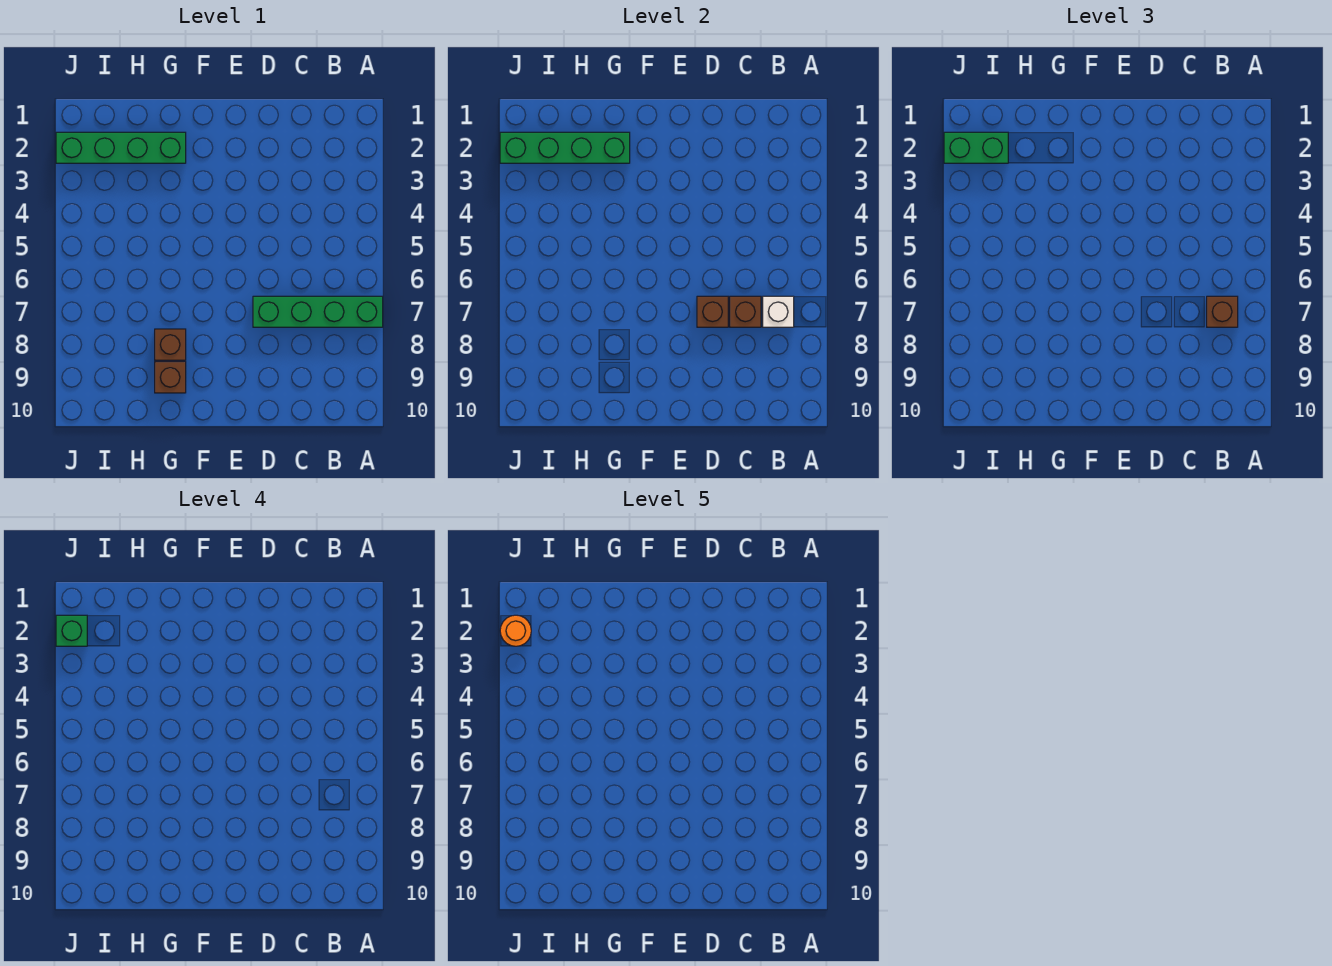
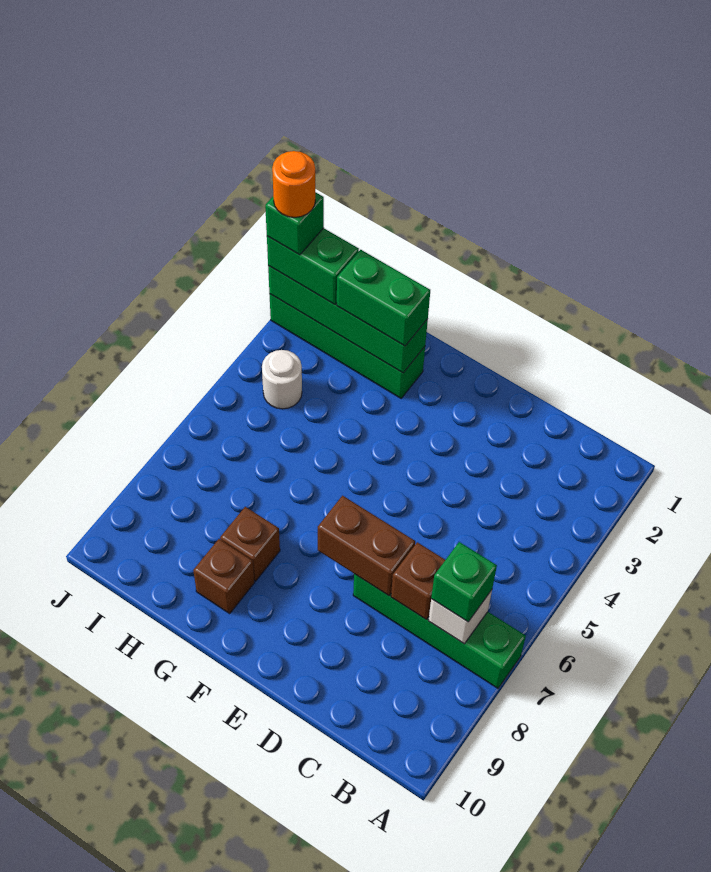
brown brick B7 level 3 -> green brick B7 level 3
brown brick D7 level 2 -> brown brick D7:E7 level 2
none -> green brick G2:H2 level 3
none -> white round brick I4 level 1

